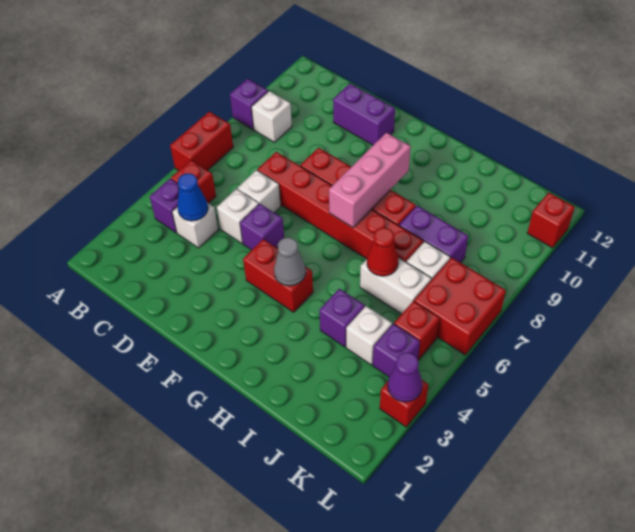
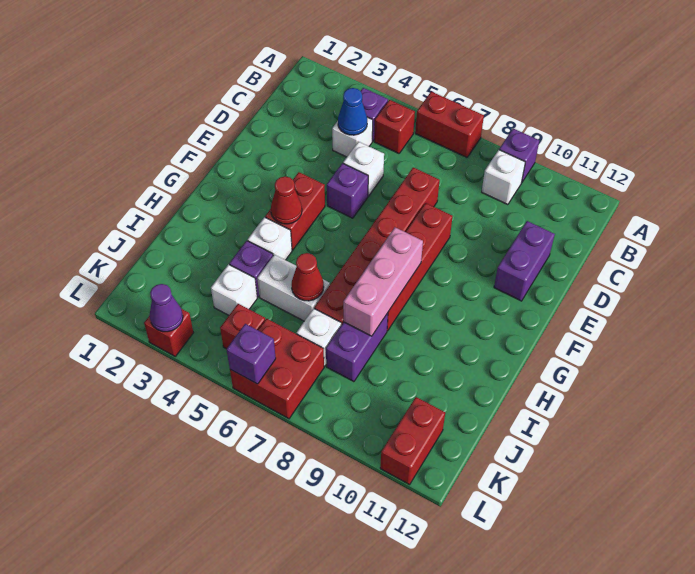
white brick D6 level 1 -> white brick H4 level 1
grey cone G4 level 2 -> red cone G4 level 2
pink brick G7:G9 level 2 -> pink brick G8:I8 level 2
white brick I6:J6 level 1 -> white brick I5:I6 level 1
purple brick K4 level 1 -> purple brick L6 level 2
red brick L11 level 1 -> red brick K11:L11 level 1

